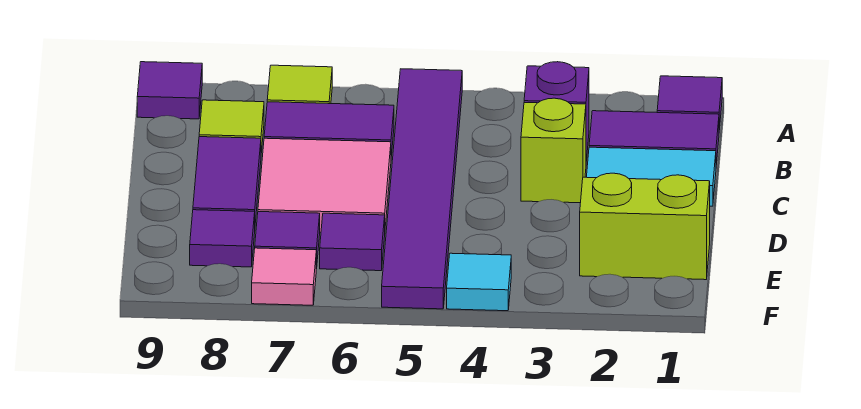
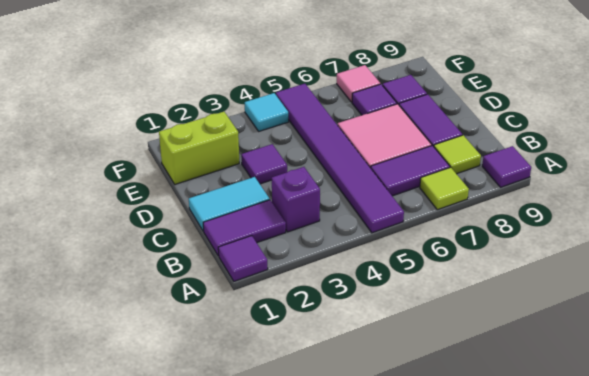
lime brick C3 level 1 -> none
purple tile E6 level 1 -> purple tile D3 level 1

